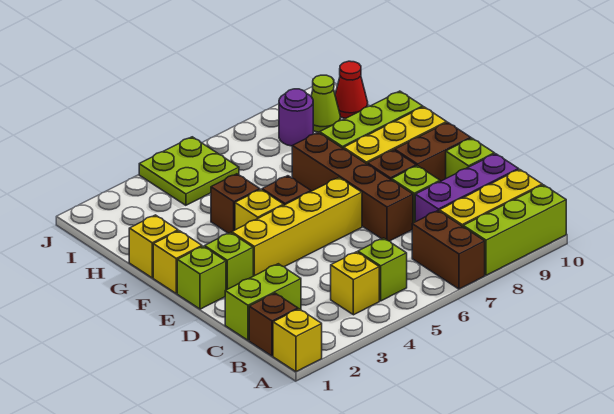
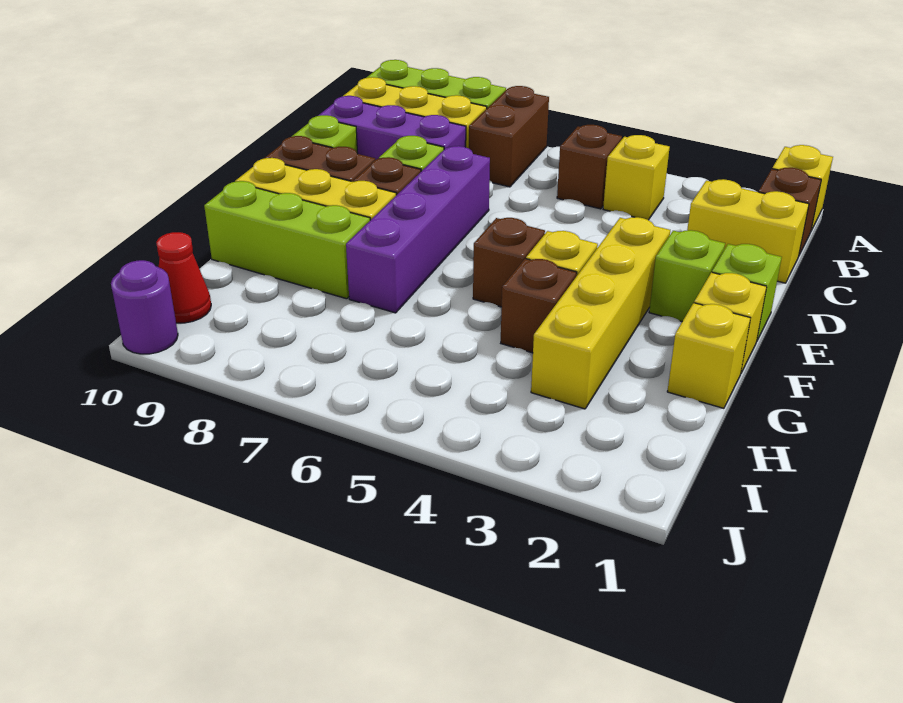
lime brick B5 level 1 -> brown brick B5 level 1
lime brick C1:C2 level 1 -> yellow brick C1:C2 level 1
brown brick D7:G7 level 1 -> purple brick D7:G7 level 1
yellow brick E3:E6 level 1 -> yellow brick E3:H3 level 1
lime plate I4:J5 level 1 -> none
purple round brick I8 level 1 -> purple round brick J10 level 1
lime cone I9 level 1 -> none

